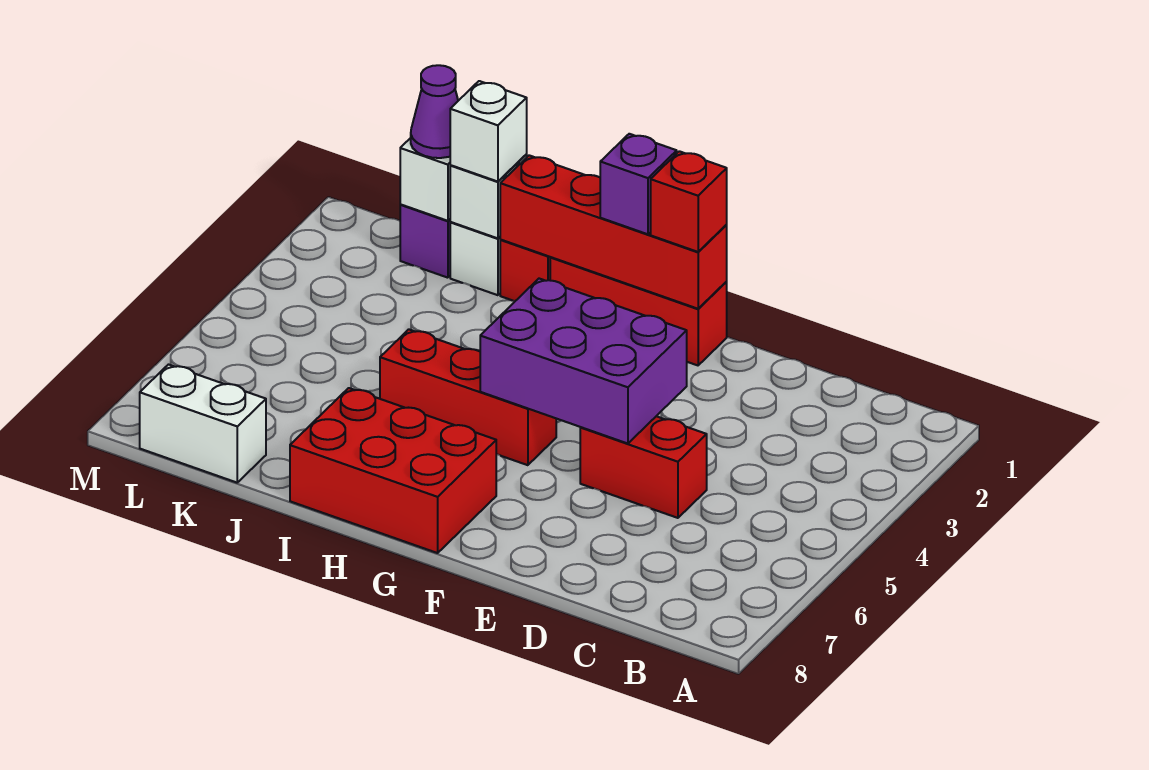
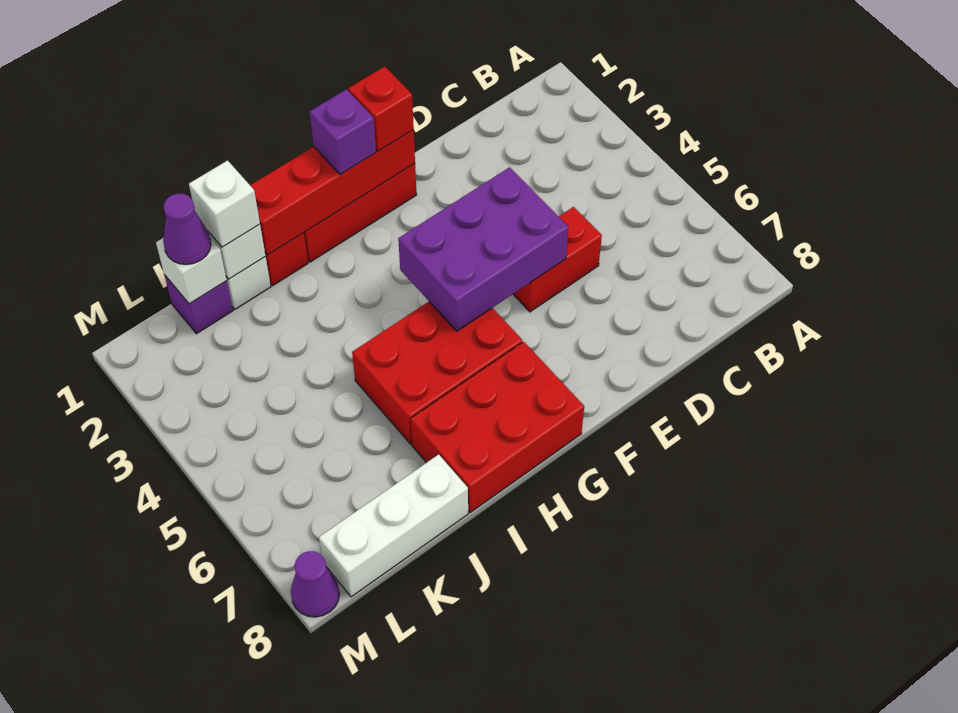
red brick G5:I5 level 1 -> red brick G5:I6 level 1
white brick K8:L8 level 1 -> white brick J8:L8 level 1
none -> purple cone M8 level 1

